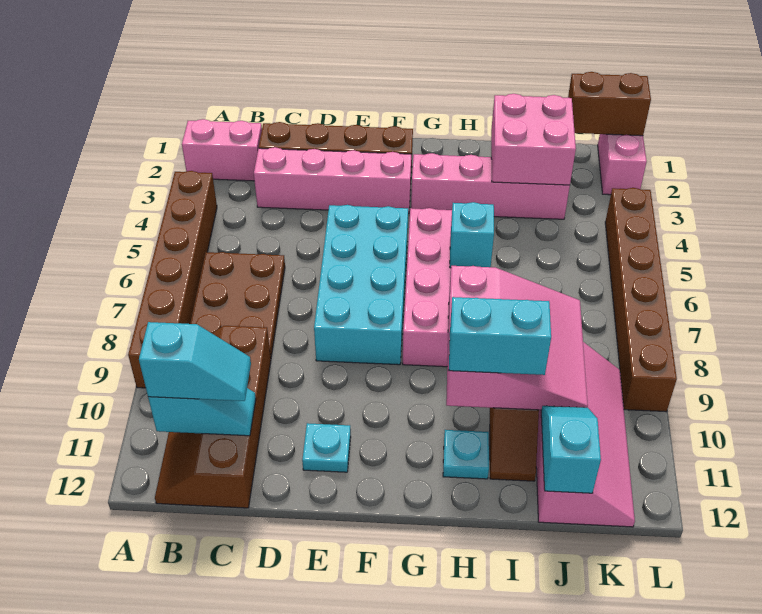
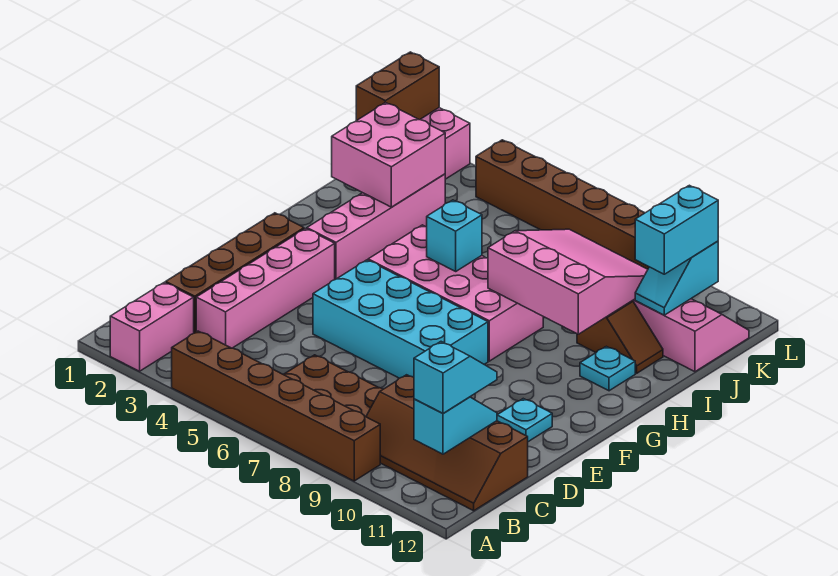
cyan brick H10:I10 level 3 -> cyan brick J11:K11 level 3
cyan slope J11:J12 level 2 top 12 -> cyan slope J11:K11 level 2 top K

